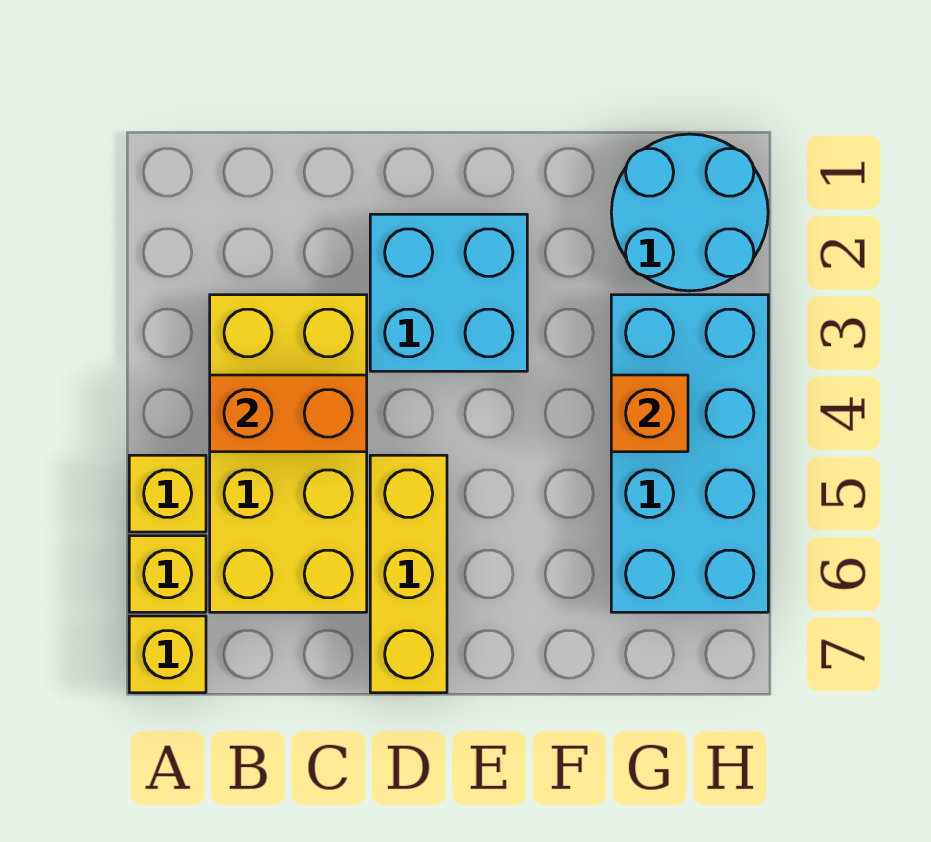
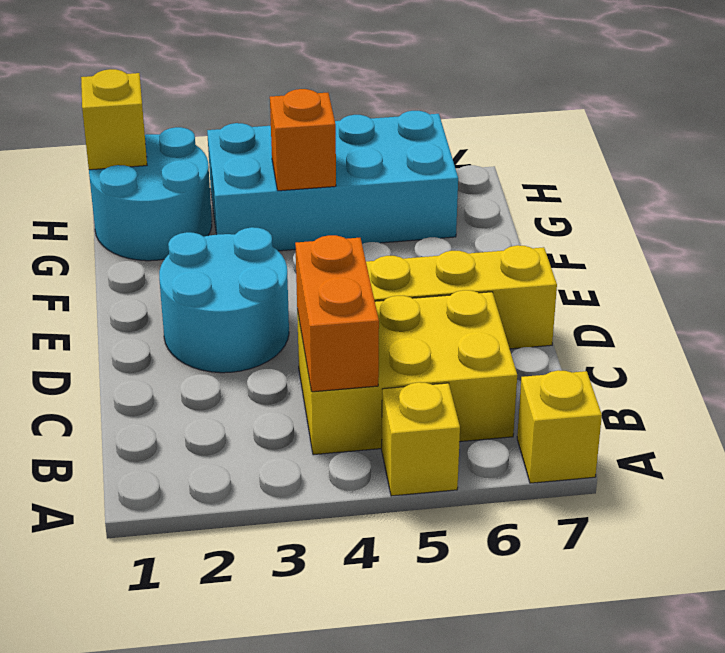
yellow brick A6 level 1 -> yellow brick H1 level 2
yellow brick B3:C6 level 1 -> yellow brick B4:C6 level 1
cyan brick D2:E3 level 1 -> cyan round brick D2:E3 level 1

